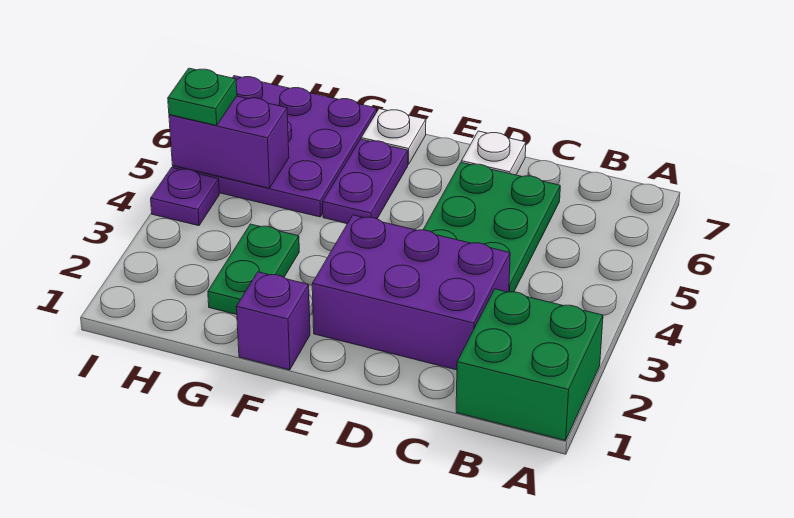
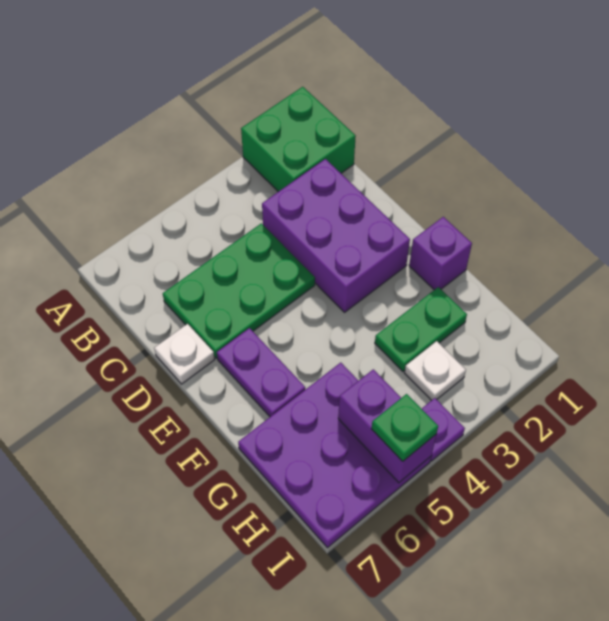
purple plate F5:F6 level 1 -> purple plate E6:F6 level 1
white plate F7 level 1 -> white plate H3 level 1

